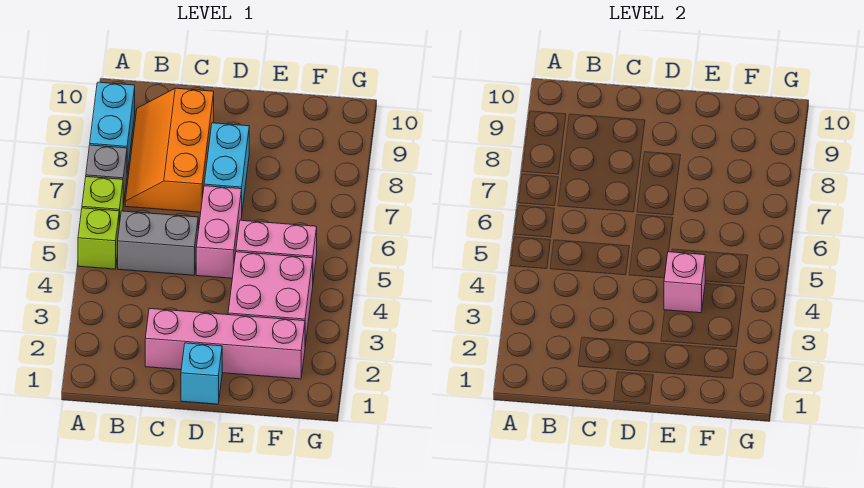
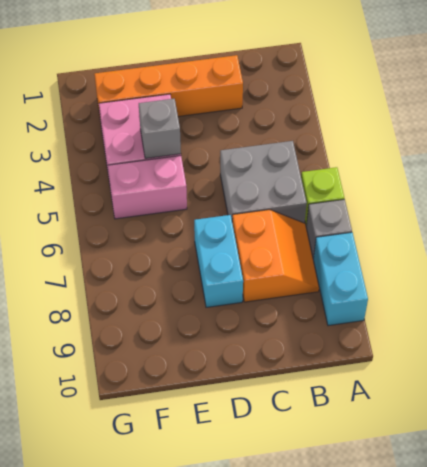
lime brick A5 level 1 -> none
grey brick B5:C5 level 1 -> grey brick B5:C6 level 1
orange slope B7:C9 level 1 top C -> orange slope B7:C8 level 1 top C
pink brick C2:F2 level 1 -> orange brick C2:F2 level 1
cyan brick D1 level 1 -> none
pink brick D5:D6 level 1 -> none
pink brick E4 level 2 -> grey brick E4 level 2

